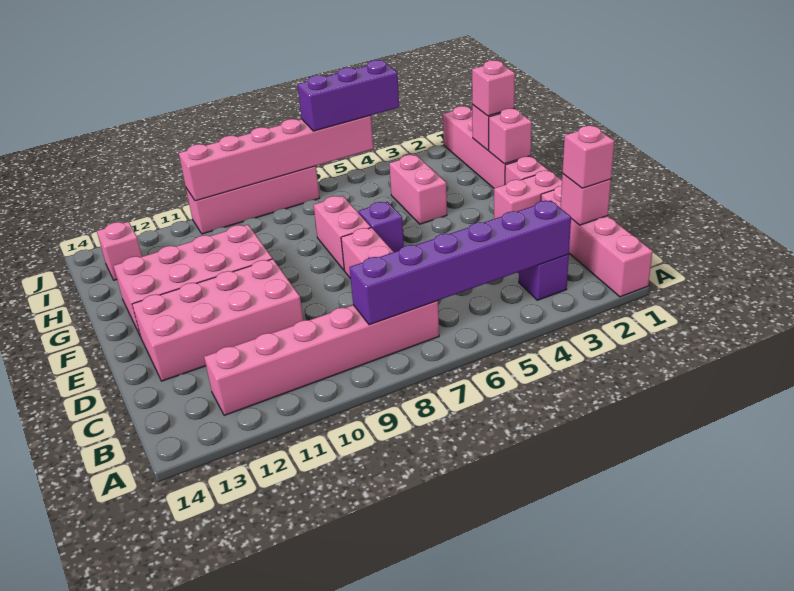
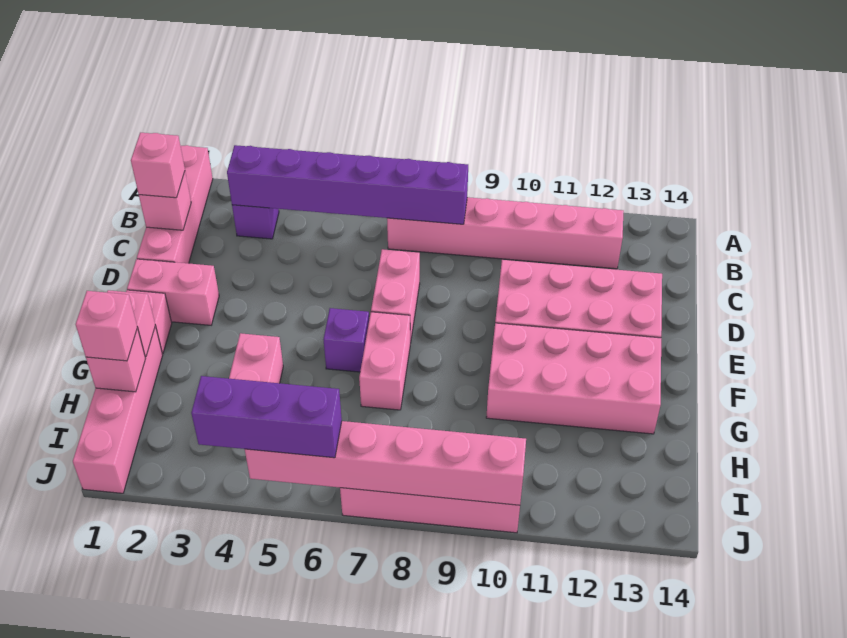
pink brick I13 level 1 -> none

